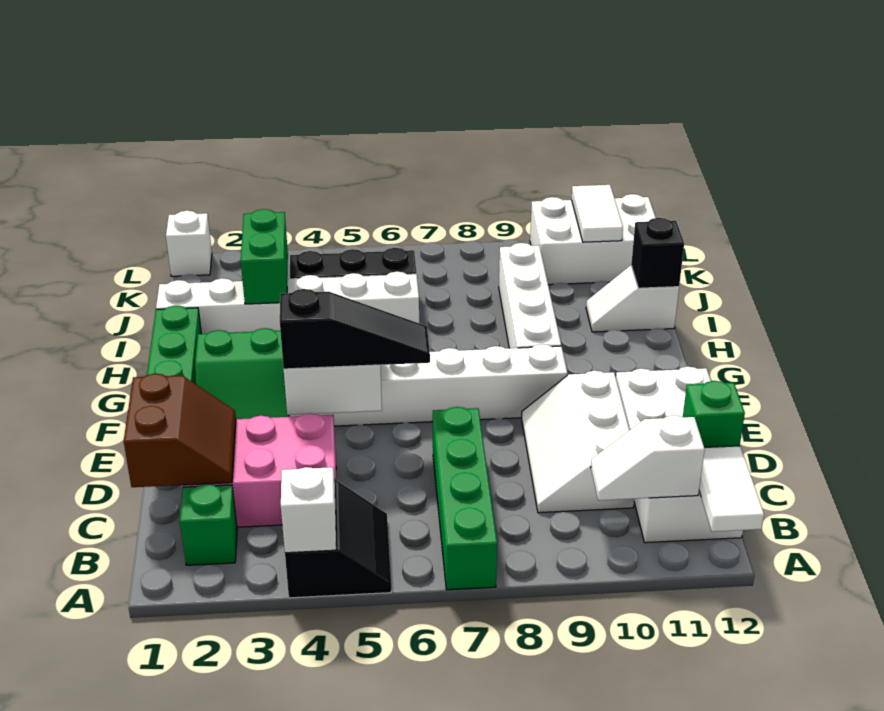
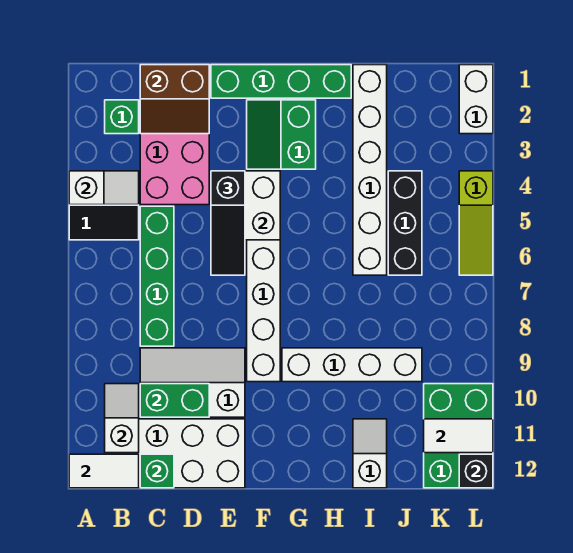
green brick A7:D7 level 1 -> green brick C5:C8 level 1
green brick I3:J3 level 2 -> green brick C10:D10 level 2
black brick I12 level 2 -> black brick L12 level 2
white brick K10:L12 level 1 -> green brick K10:L12 level 1
white brick L1 level 1 -> white brick L1:L2 level 1
none -> lime slope L4:L6 level 1 top 4

